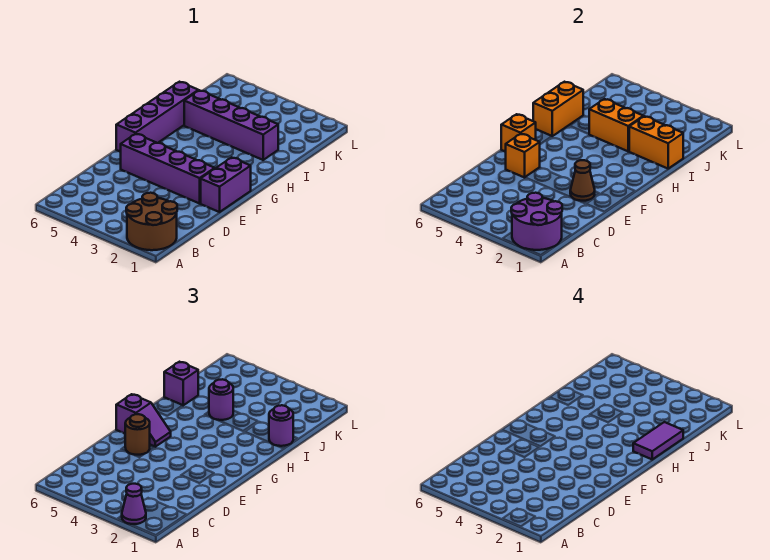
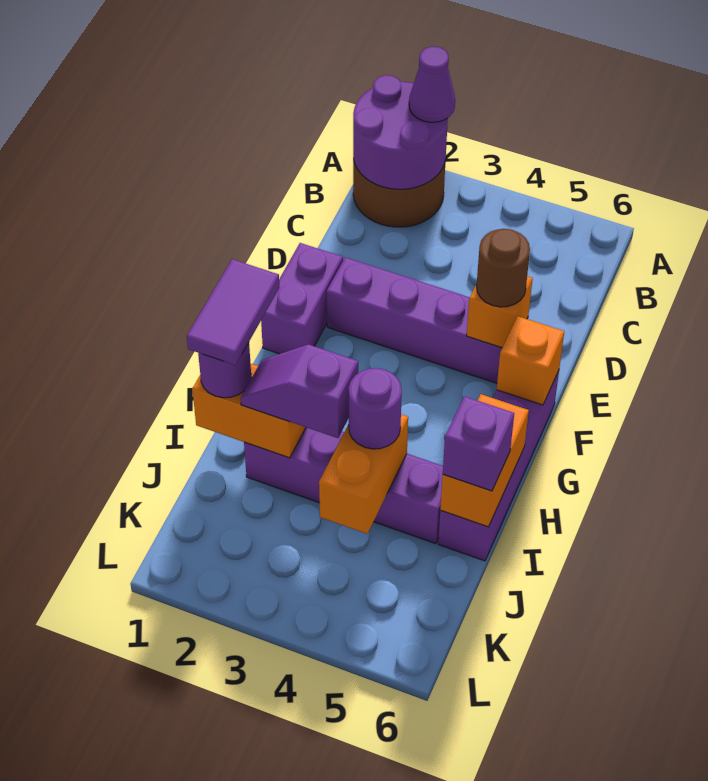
brown cone E2 level 2 -> none
purple slope F5:F6 level 3 top 6 -> purple slope I2:I3 level 3 top 3
orange brick I3:I4 level 2 -> orange brick I4:J4 level 2

